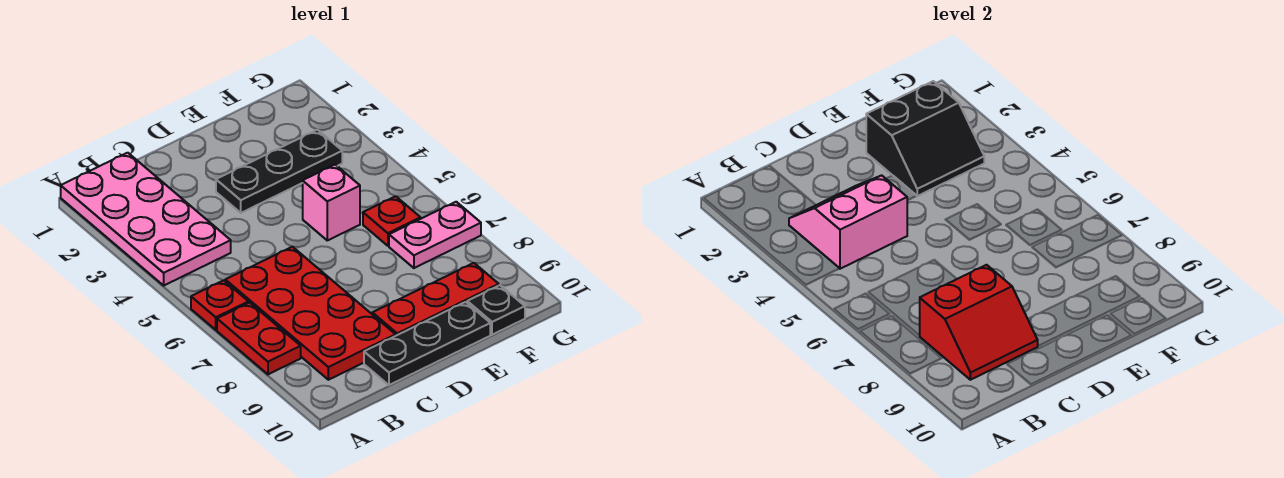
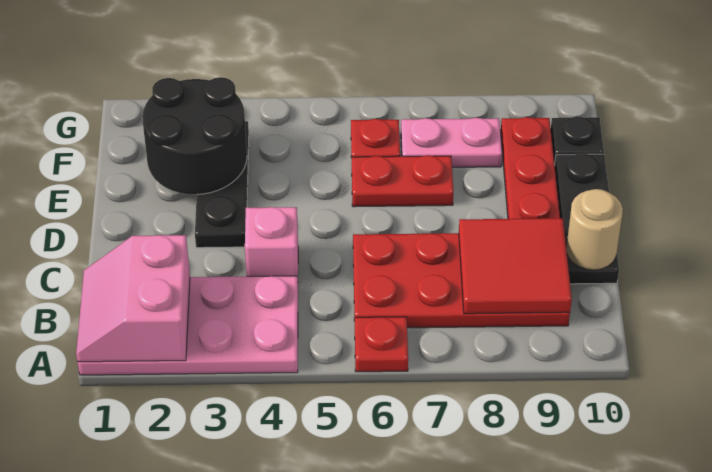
red plate A7:A8 level 1 -> red plate E6:E7 level 1
pink slope B3:C4 level 2 top 4 -> pink slope A1:B2 level 2 top 2
red slope B8:C9 level 2 top 8 -> red tile B8:C9 level 2
none -> tan round brick C10 level 2
black slope E2:F3 level 2 top 2 -> black round brick E2:F3 level 2
pink brick E5 level 1 -> pink brick C4 level 1
pink plate F7:G7 level 1 -> pink plate F7:F8 level 1

